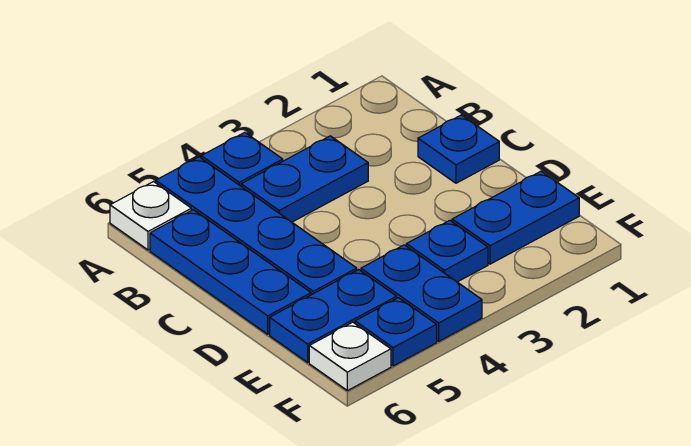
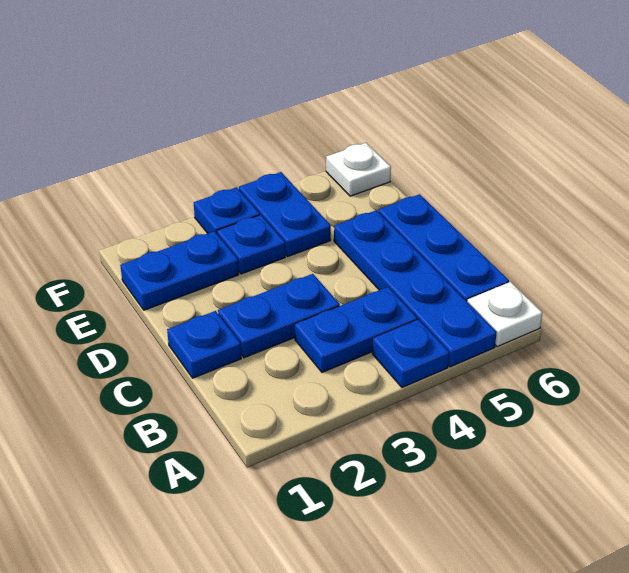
blue plate E5:E6 level 1 -> blue plate C2:C3 level 1
blue plate F5 level 1 -> blue plate F3 level 1

